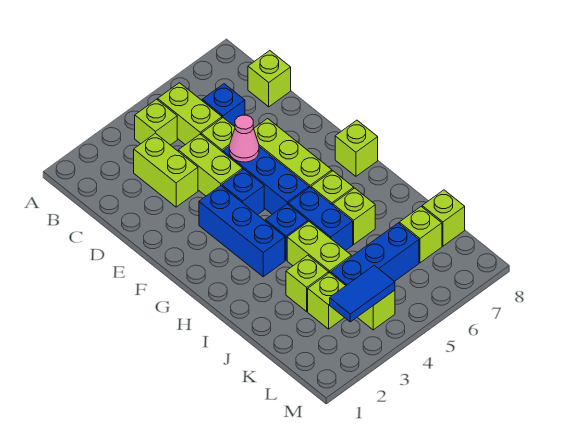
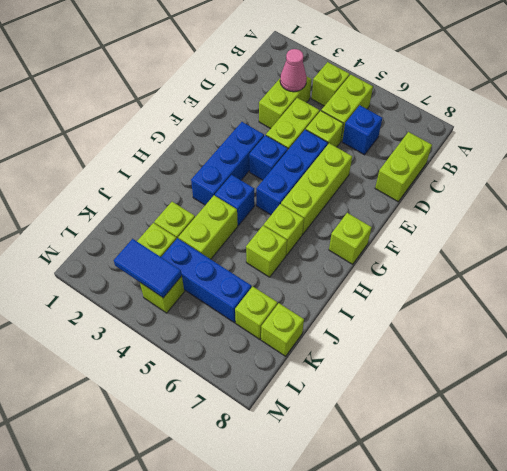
lime brick C8 level 1 -> lime brick C8:D8 level 1
pink cone E5 level 2 -> pink cone C3 level 2
blue brick H5:I5 level 1 -> none

